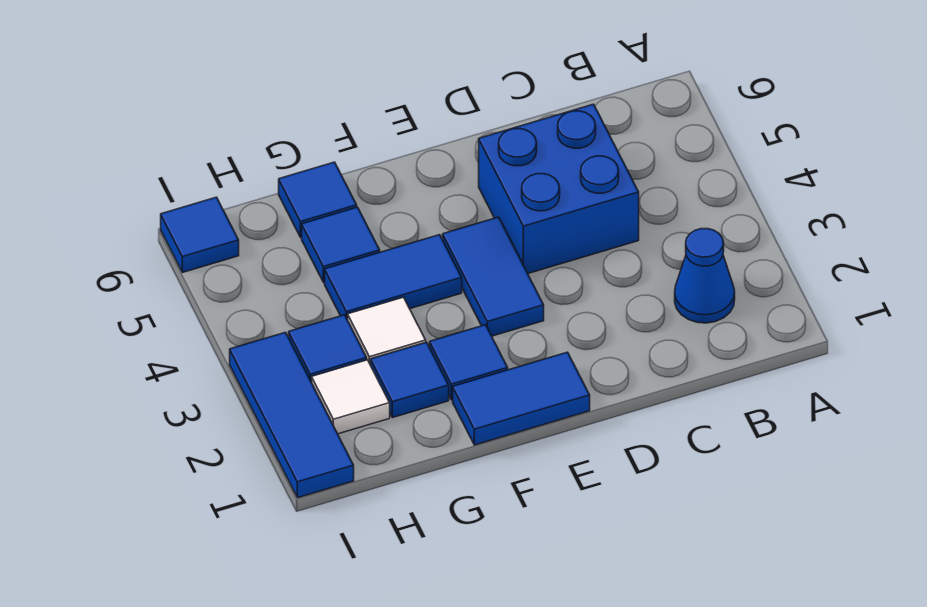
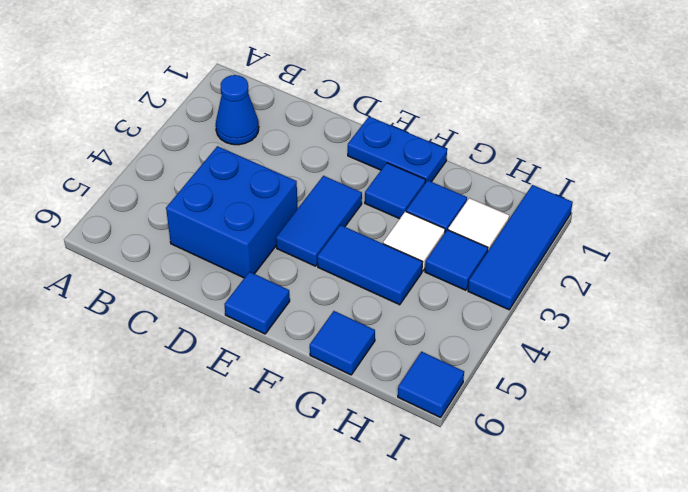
blue tile E1:F1 level 1 -> blue plate E1:F1 level 1
blue tile G5 level 1 -> blue tile E6 level 1

